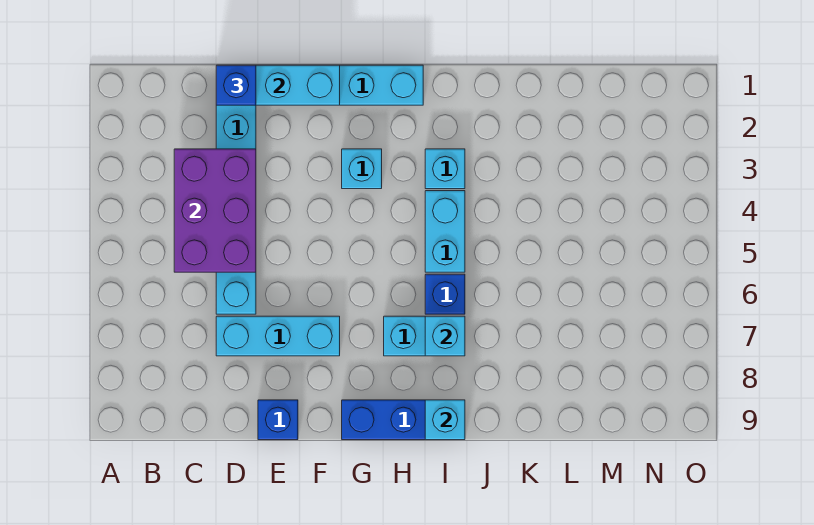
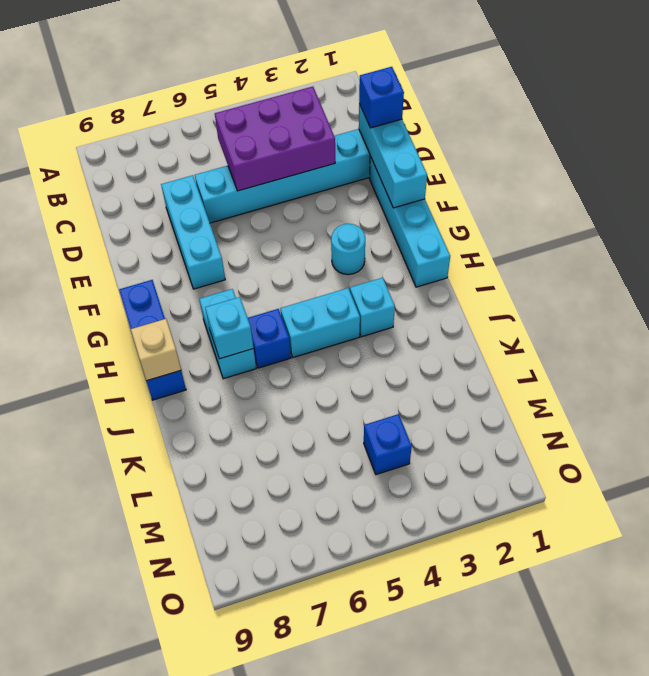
blue brick E9 level 1 -> blue brick M4 level 1
cyan brick G3 level 1 -> cyan round brick G3 level 1
cyan brick I9 level 2 -> tan brick I9 level 2

